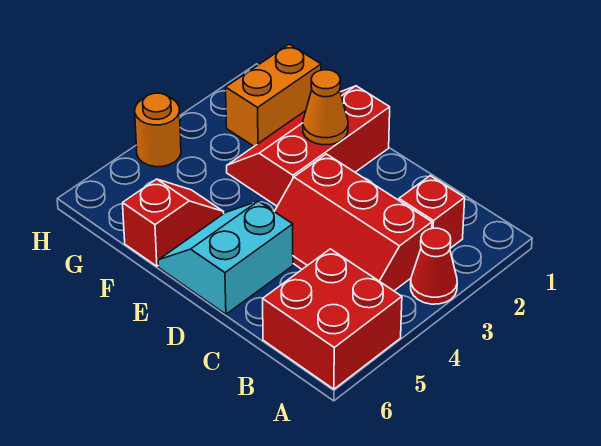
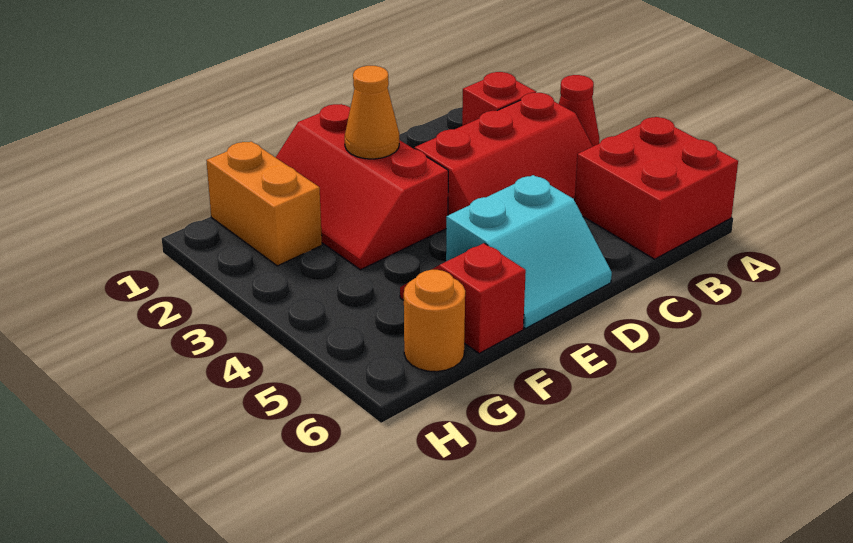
cyan slope D5:E6 level 1 top D -> cyan slope D5:E6 level 1 top 5
orange round brick H4 level 1 -> orange round brick G6 level 1

